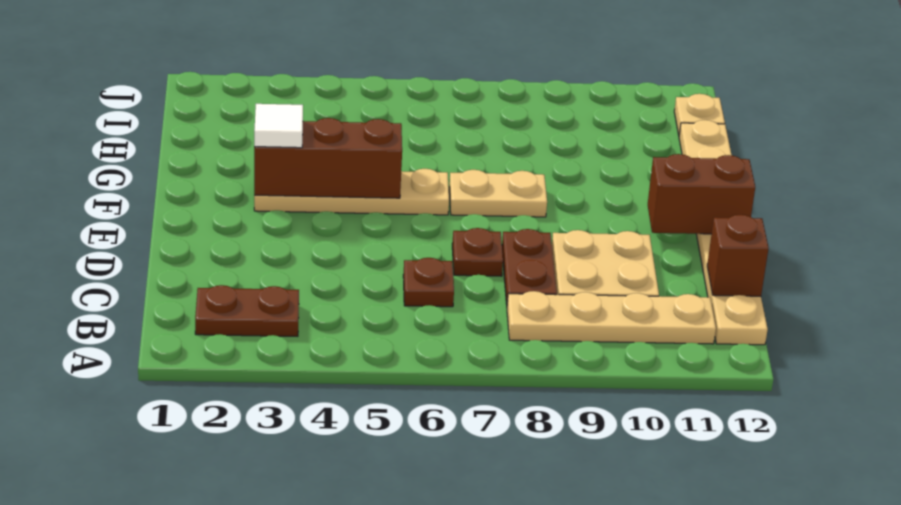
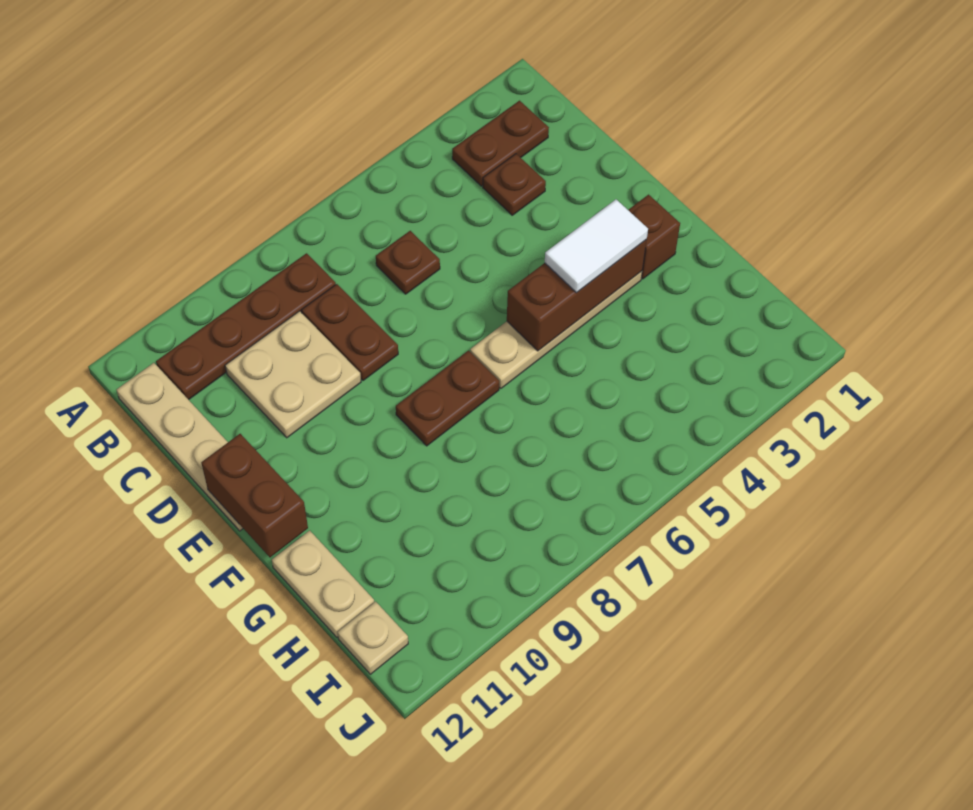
tan plate B8:B11 level 1 -> brown plate B8:B11 level 1
brown brick C12 level 2 -> brown brick F2 level 1
brown plate D7 level 1 -> brown plate C3 level 1
brown brick E11:E12 level 2 -> brown brick E12:F12 level 2
white tile F3 level 3 -> white tile F3:F4 level 3
tan plate F7:F8 level 1 -> brown plate F7:F8 level 1

